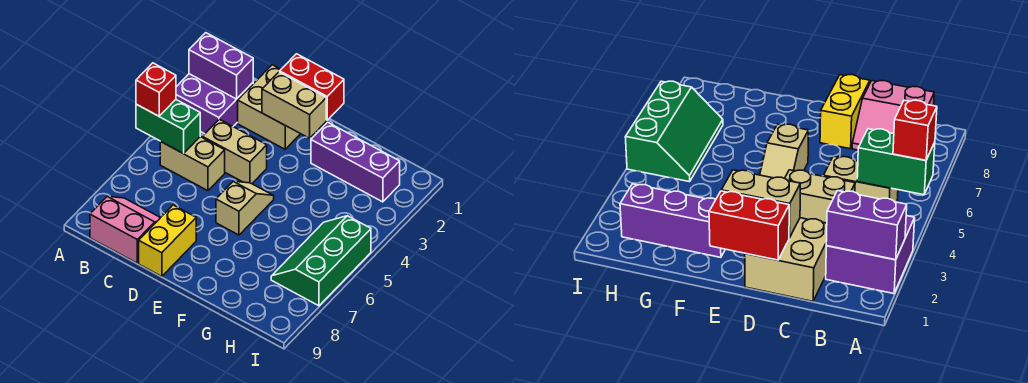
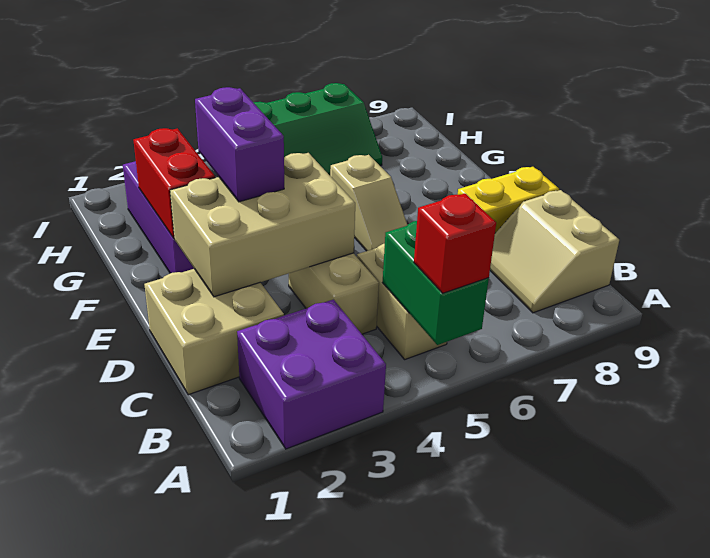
purple brick A2:B2 level 2 -> purple brick E3:F3 level 3
pink slope B8:C9 level 1 top 9 -> tan slope B8:C9 level 1 top 9
red brick D1:E1 level 2 -> red brick F2:G2 level 2
tan brick D2:E2 level 2 -> tan brick D2:E4 level 2
tan slope E5:E6 level 1 top 6 -> tan slope E6:F6 level 1 top F

